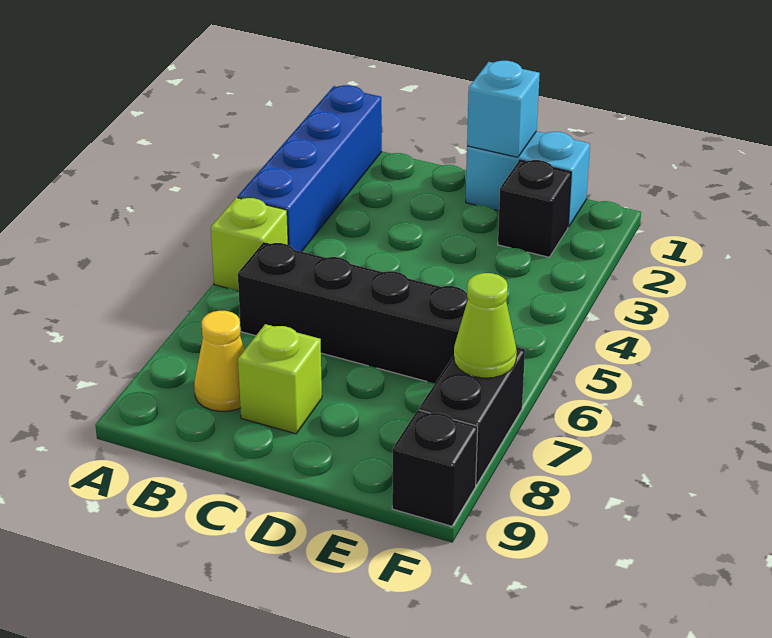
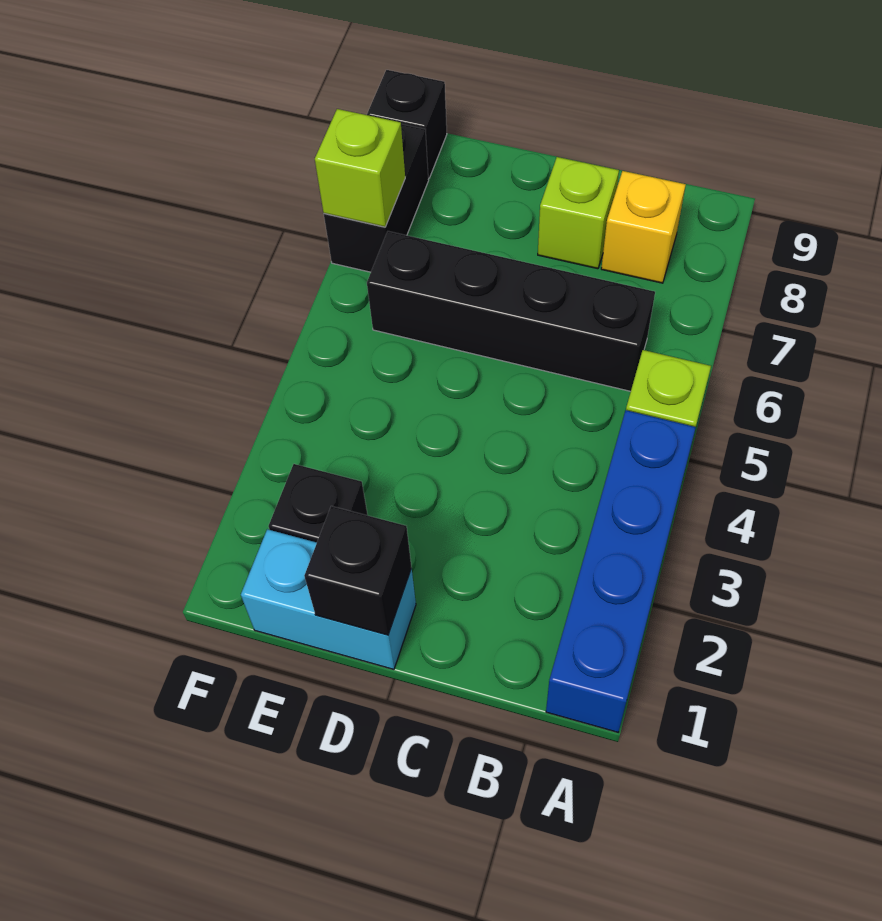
yellow cone B8 level 1 -> yellow brick B8 level 1
cyan brick D1 level 2 -> black brick D1 level 2
lime cone F7 level 2 -> lime brick F7 level 2

